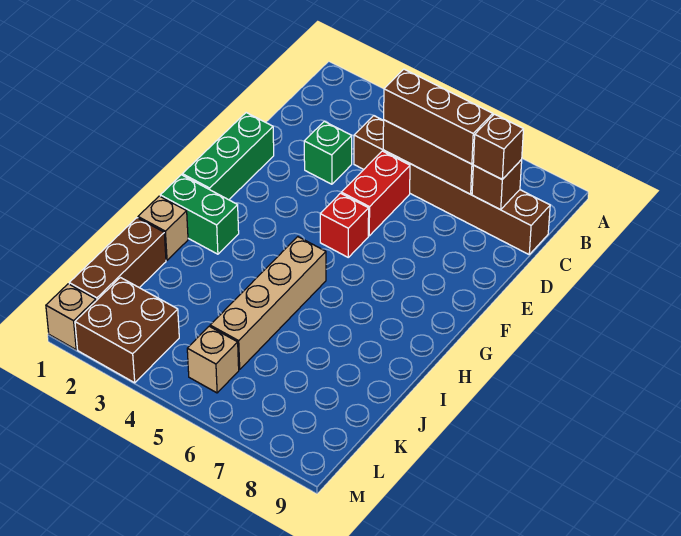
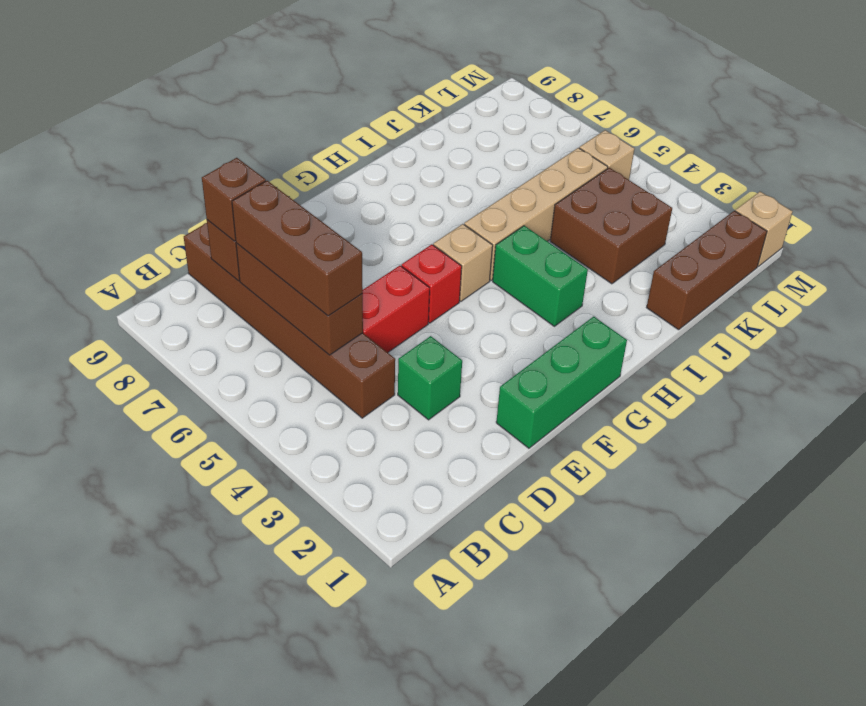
green brick H1:H2 level 1 -> green brick H3:H4 level 1
tan brick I1 level 1 -> tan brick G5 level 1
brown brick L2:M3 level 1 -> brown brick J3:K4 level 1

